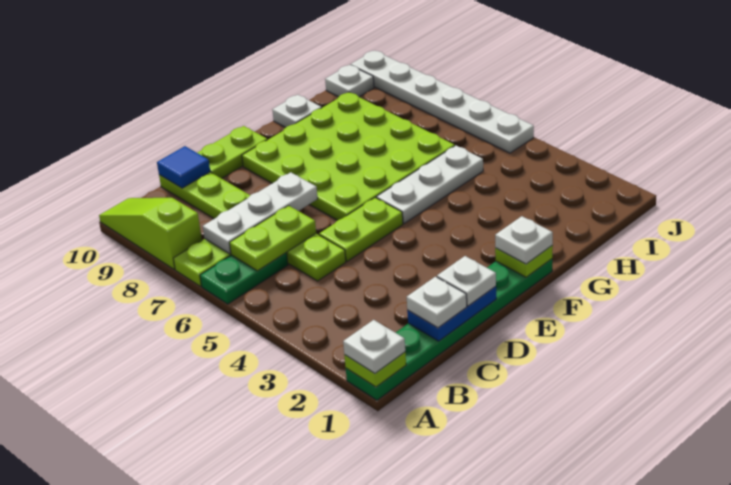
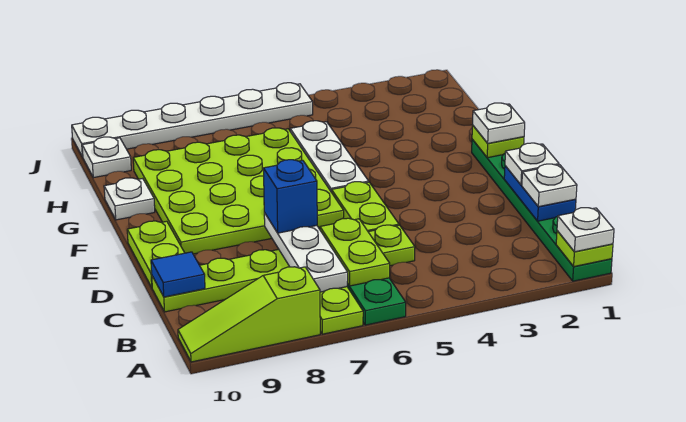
none -> blue brick D7 level 3

